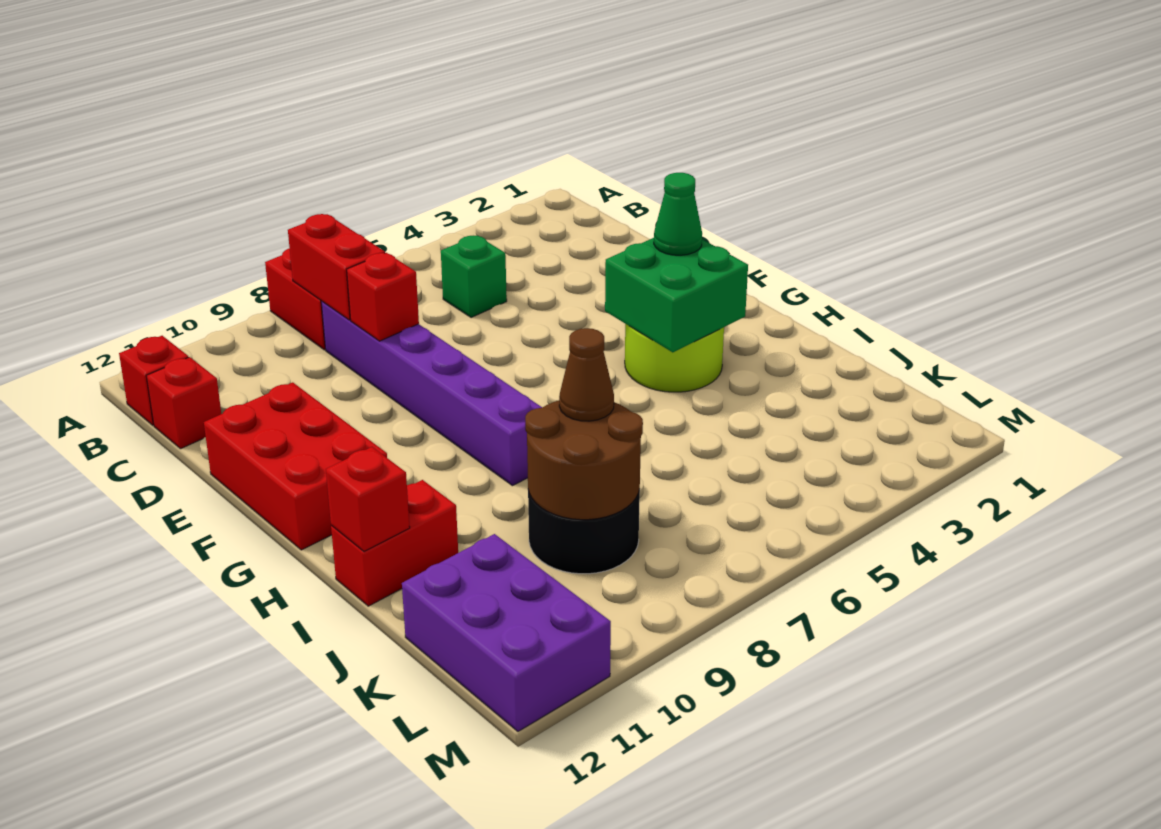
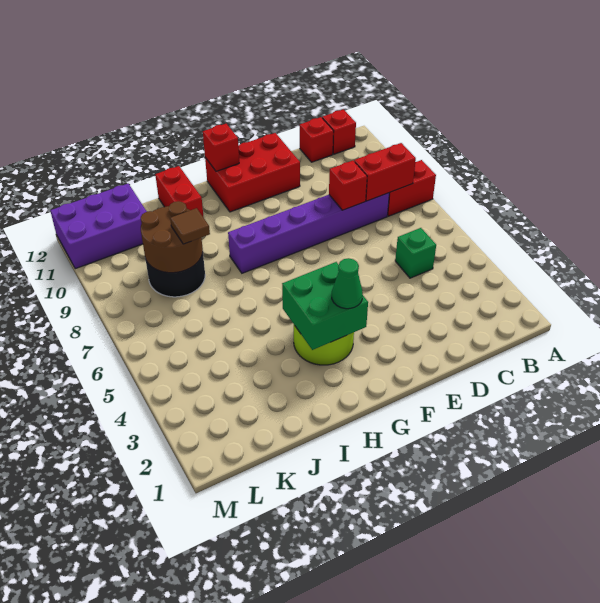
red brick I12 level 2 -> red brick G12 level 2
brown cone J8 level 3 -> brown tile J8 level 3

